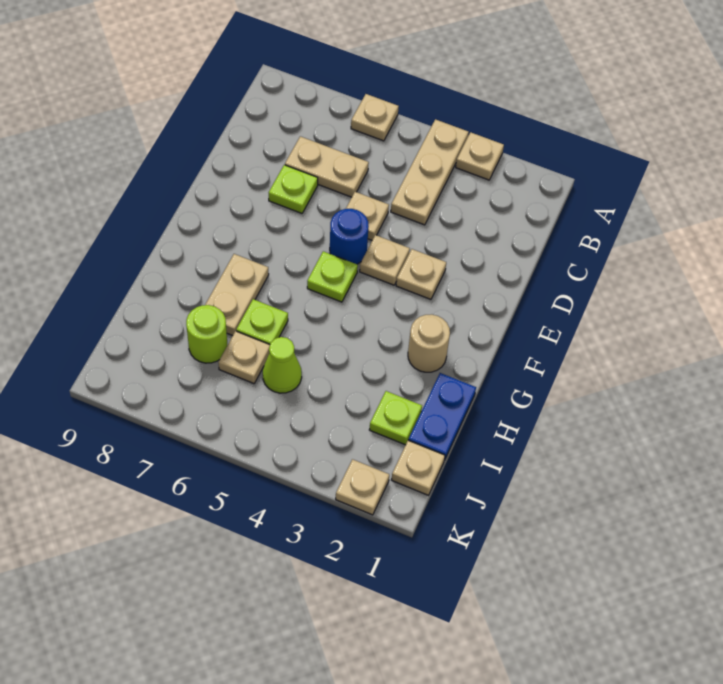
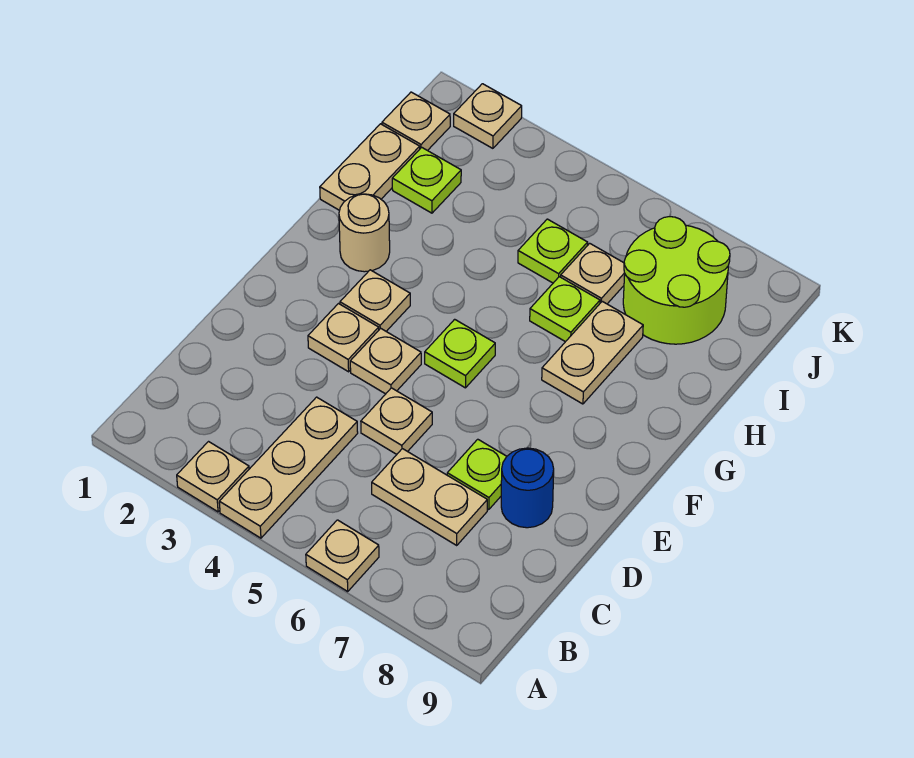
blue round brick E5 level 1 -> blue round brick D8 level 1
none -> tan plate F3 level 1
blue plate H1:I1 level 1 -> tan plate H1:I1 level 1
lime cone I5 level 1 -> lime plate I5 level 1
lime round brick I7 level 1 -> lime round brick I7:J8 level 1

